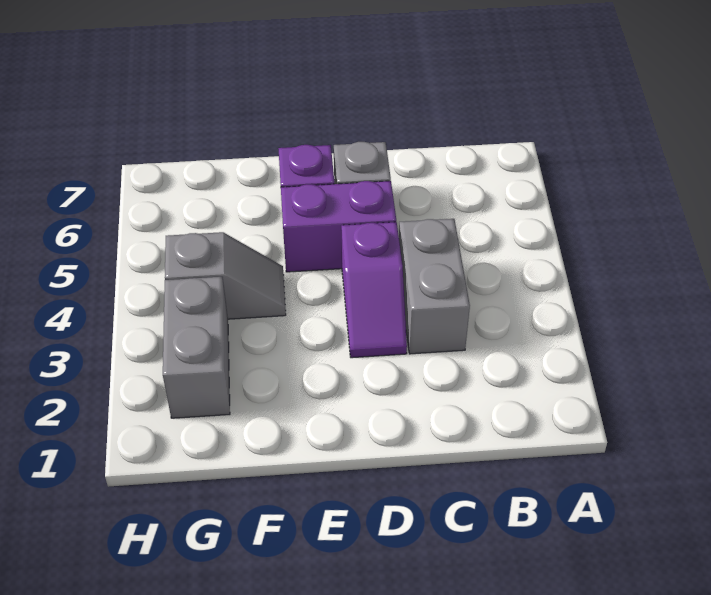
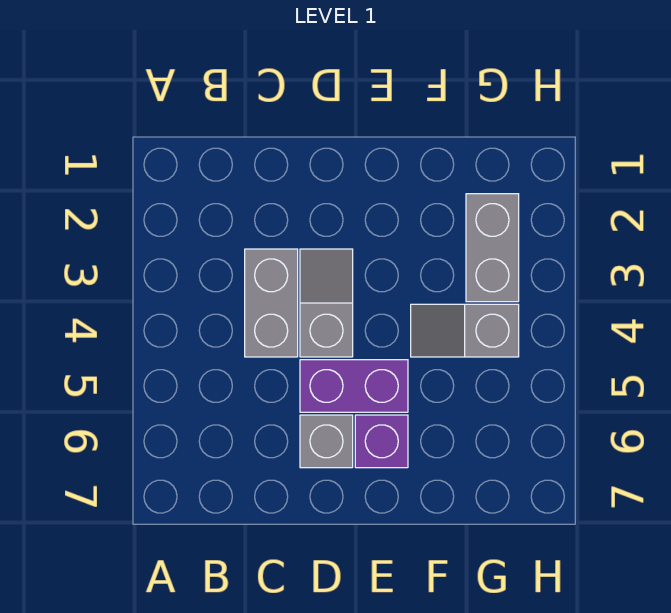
purple slope D3:D4 level 1 top 4 -> grey slope D3:D4 level 1 top 4

